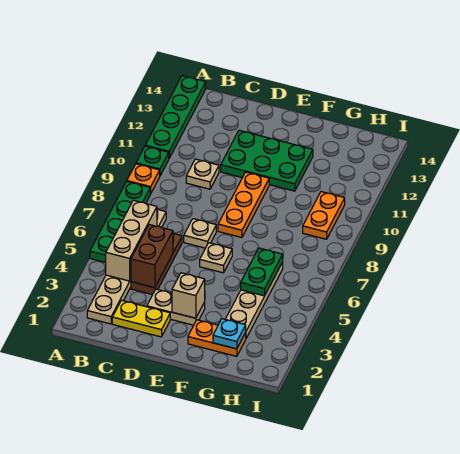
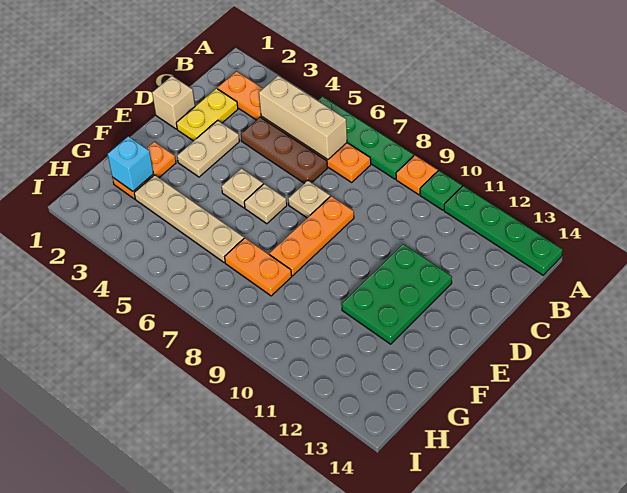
tan plate B2:B7 level 1 -> orange plate B2:B7 level 1
brown brick C4:C5 level 2 -> none
tan plate C10 level 1 -> tan plate E5 level 1
tan brick E3 level 2 -> tan brick D1 level 1
orange plate E8:E10 level 1 -> orange plate D8:F8 level 1
cyan plate G2 level 2 -> cyan brick G2 level 2
green plate G5:G6 level 2 -> none
orange plate H9:H10 level 1 -> orange plate G7:G8 level 1

